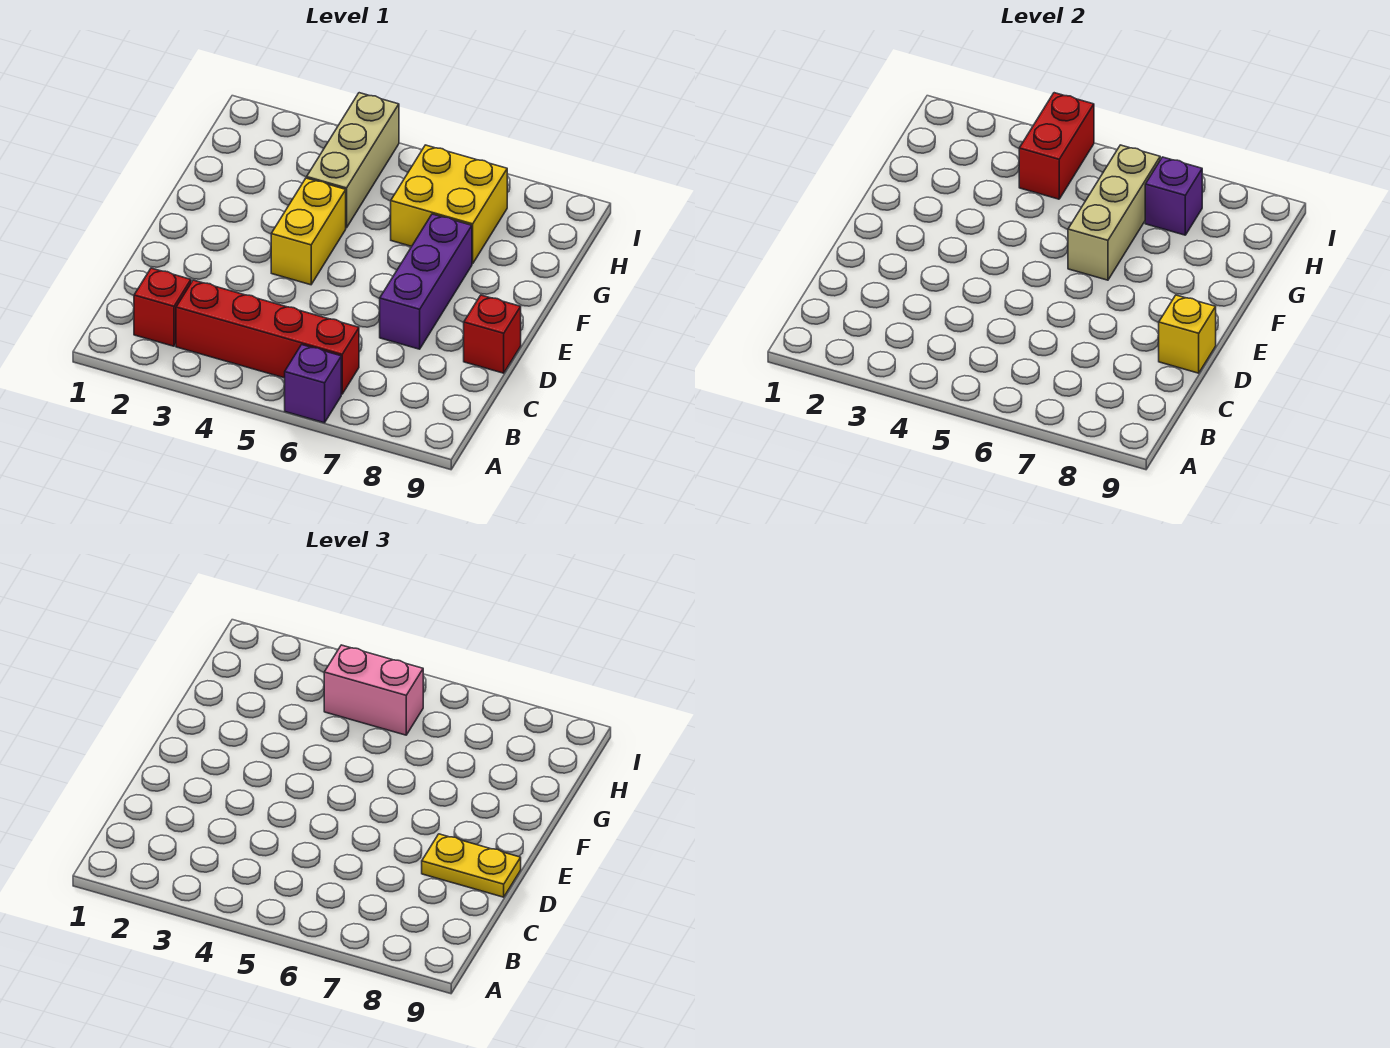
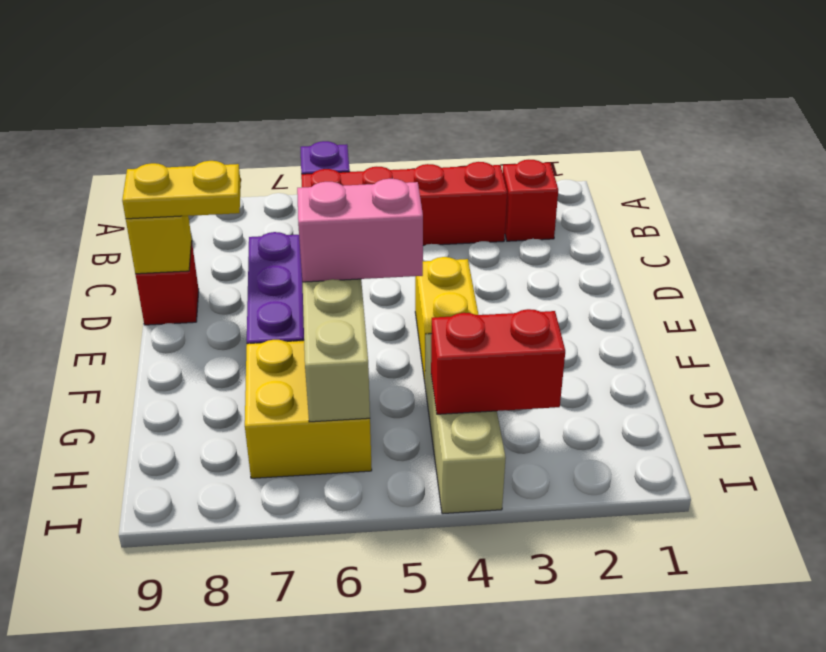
red brick H4:I4 level 2 -> red brick H3:H4 level 2
pink brick H4:H5 level 3 -> pink brick F5:F6 level 3
purple brick H7 level 2 -> none

